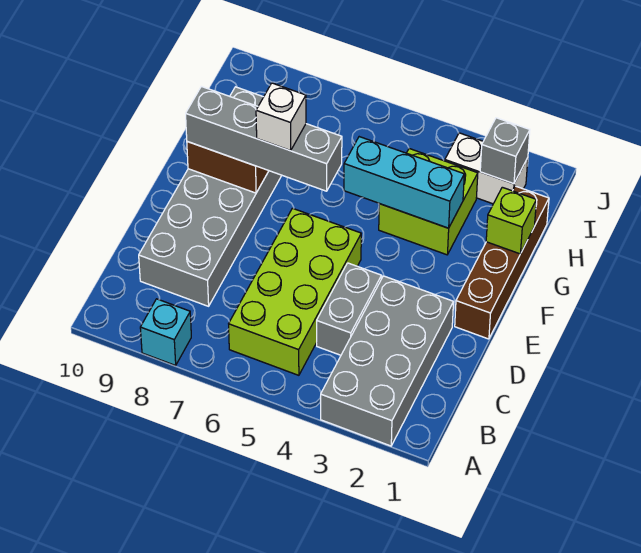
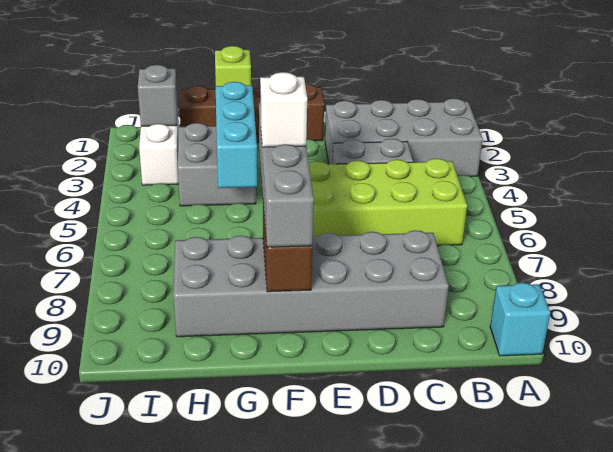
cyan brick A8 level 1 -> cyan brick A10 level 1
lime brick G3:H4 level 1 -> grey brick G3:H4 level 1

